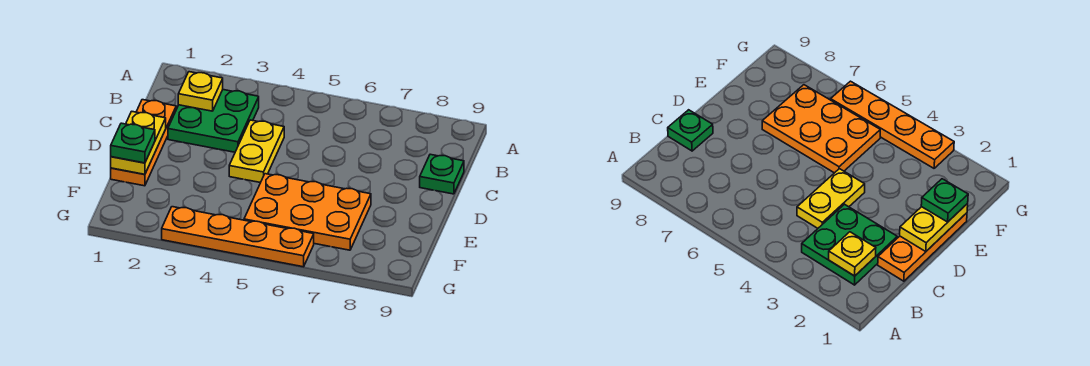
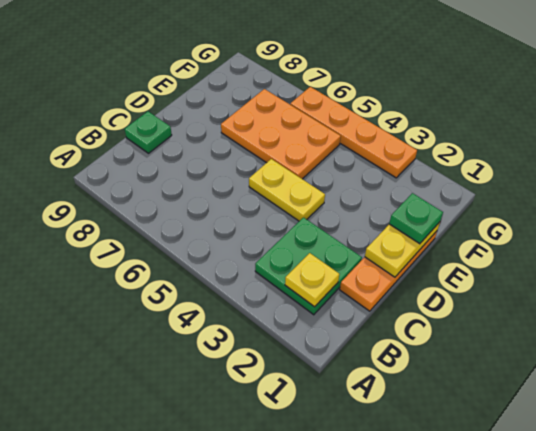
yellow plate C4:D4 level 1 -> yellow plate D4:D5 level 1

